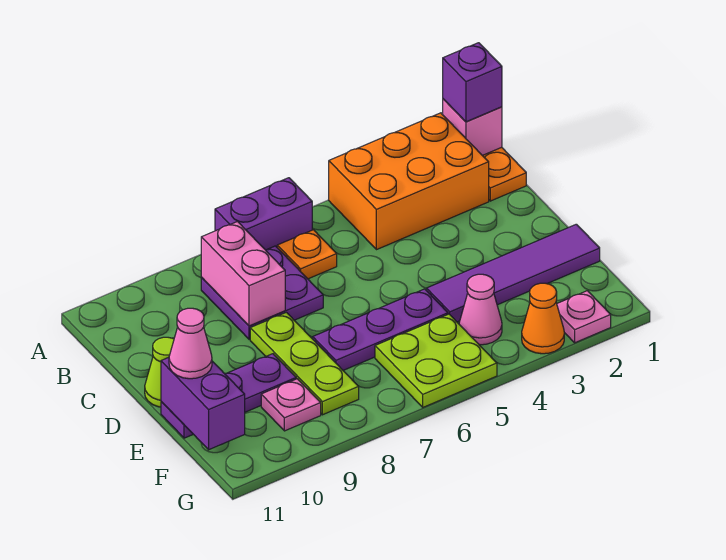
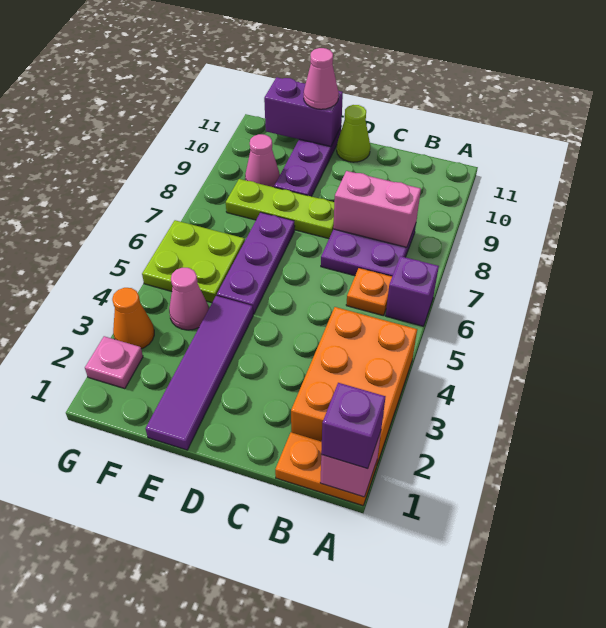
purple brick A6:A7 level 1 -> purple brick A6 level 1
pink plate F9 level 1 -> pink cone F9 level 1

